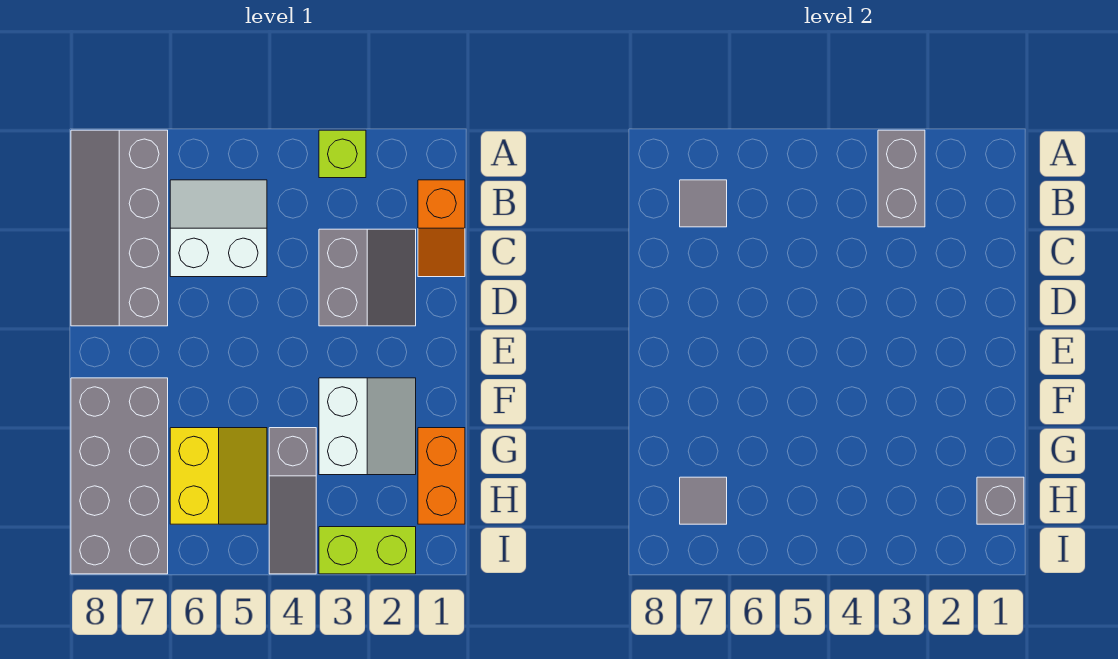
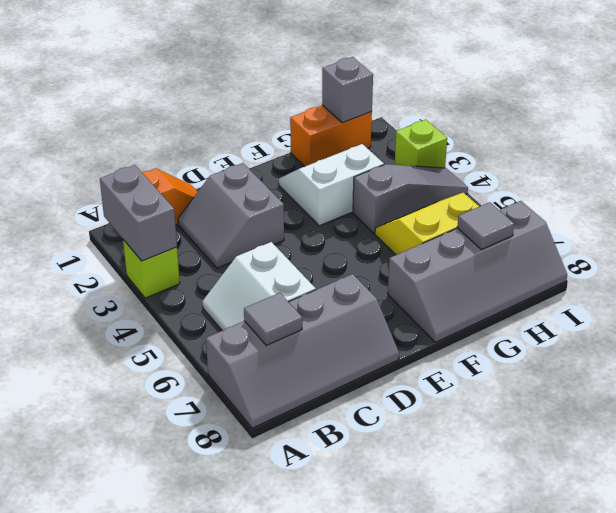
grey brick A3:B3 level 2 -> grey brick A2:A3 level 2
grey slope C2:D3 level 1 top 3 -> grey slope C2:D3 level 1 top D
grey brick F7:I8 level 1 -> grey slope F7:I8 level 1 top 7
lime brick I2:I3 level 1 -> lime brick I3 level 1

